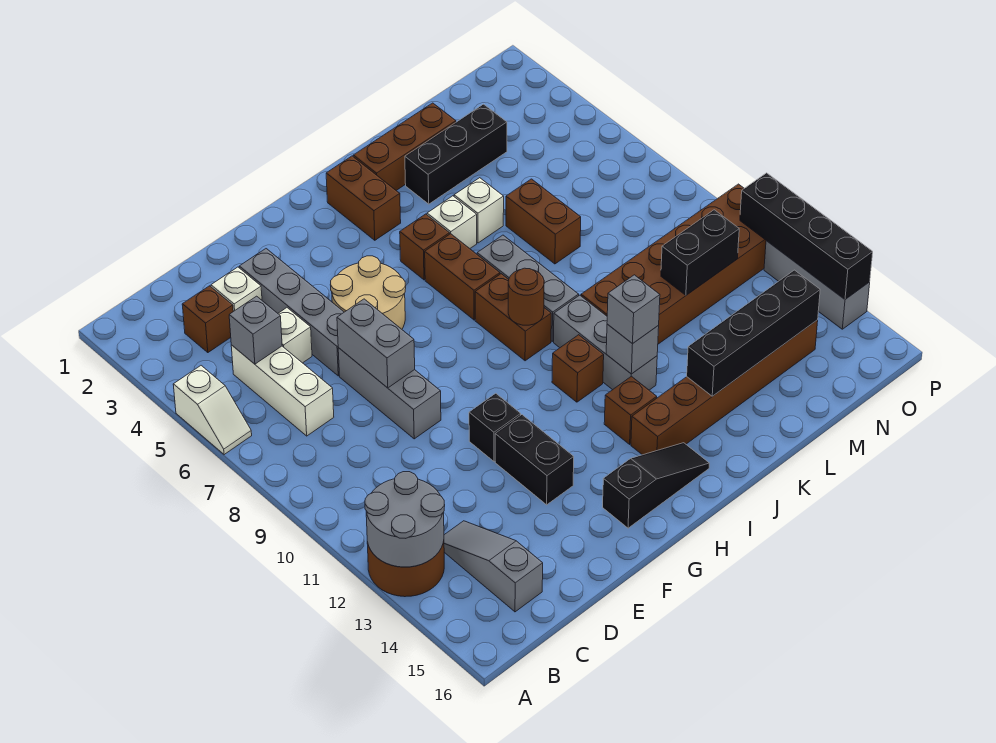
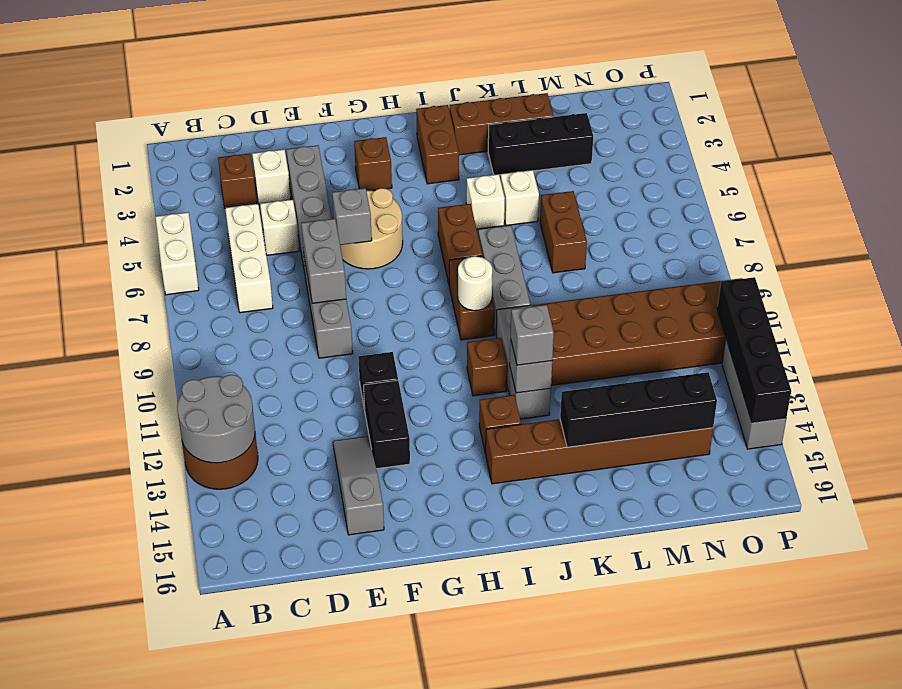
white slope A5:A6 level 1 top 5 -> white brick A5:A6 level 1
grey brick C5 level 2 -> grey brick F6 level 2
grey slope C13:C15 level 1 top 15 -> grey slope E13:E15 level 1 top 15
black slope G15:I15 level 1 top G -> none
brown brick I5 level 1 -> brown brick G3 level 1
brown round brick I9 level 2 -> white round brick I9 level 2
black brick M11:N11 level 2 -> none

